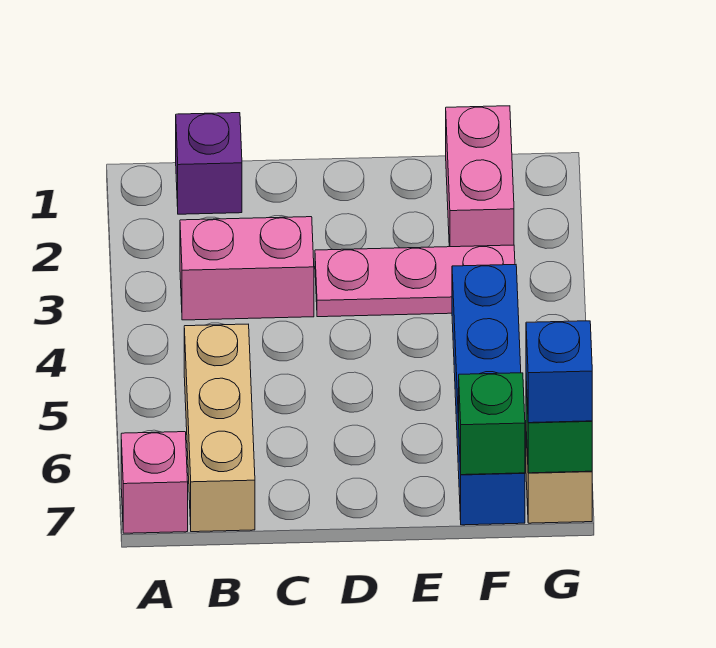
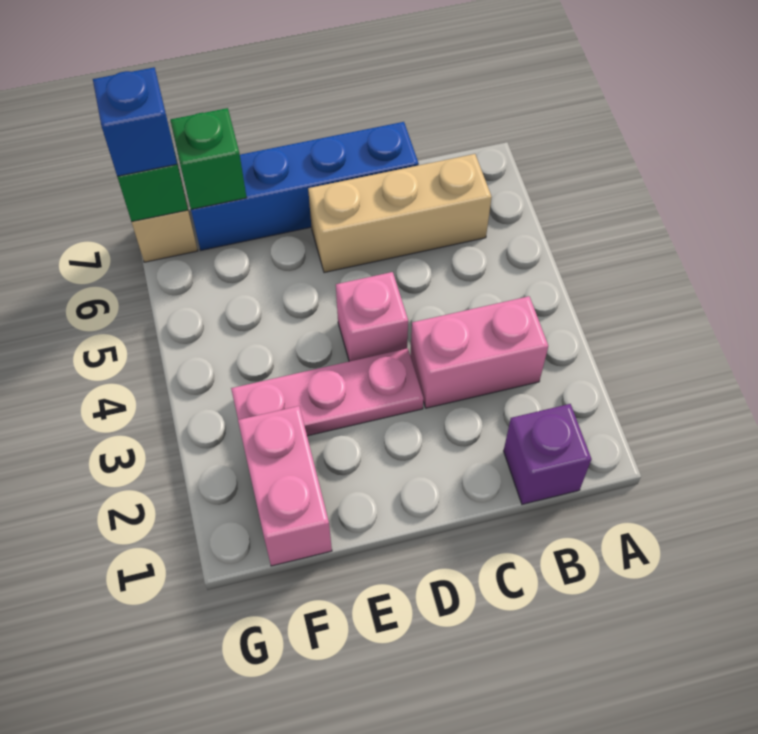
pink brick A7 level 1 -> pink brick D4 level 1
tan brick B5:B7 level 1 -> tan brick B6:D6 level 1
blue brick F4:F7 level 1 -> blue brick C7:F7 level 1

